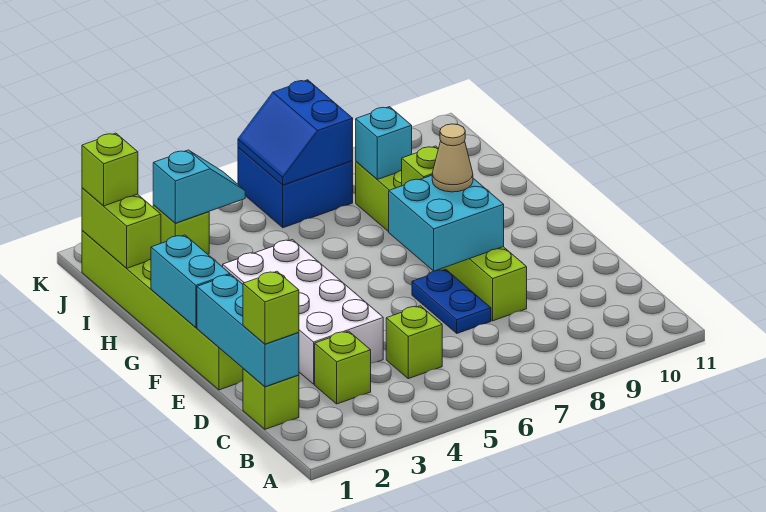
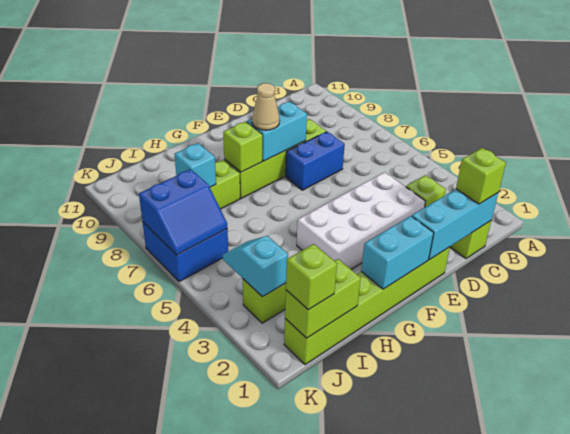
lime brick C5 level 1 -> none
blue plate D7:E7 level 1 -> blue brick D7:E7 level 1
cyan brick E7:F8 level 2 -> cyan brick E8:F8 level 2

